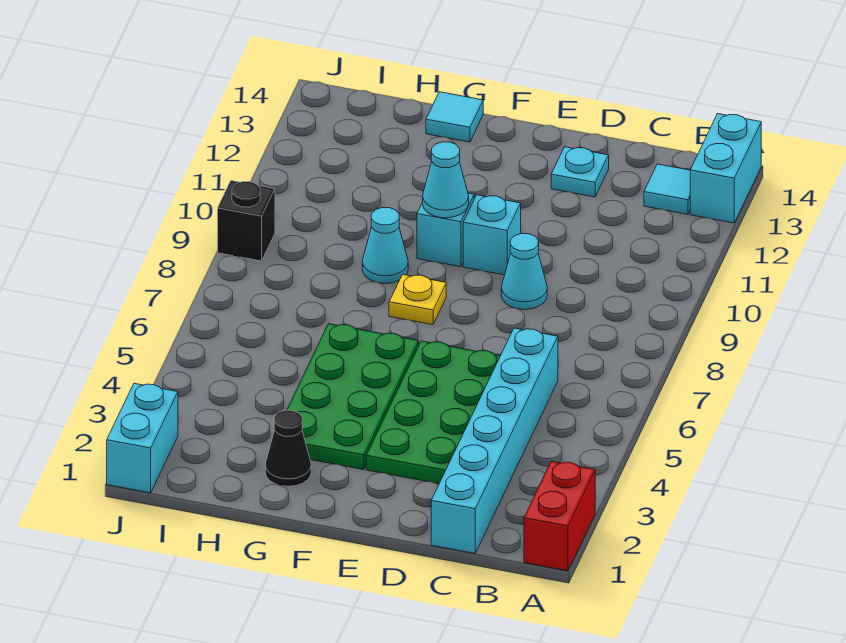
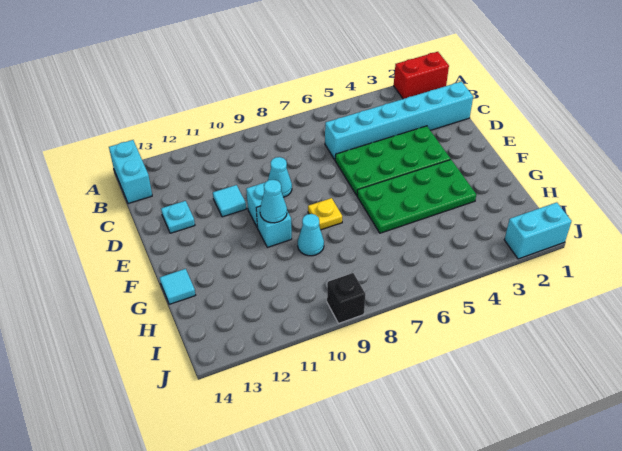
cyan brick A13:A14 level 1 -> cyan brick A14:B14 level 1
cyan tile B13 level 1 -> cyan tile D11 level 1
black cone G2 level 1 -> none

